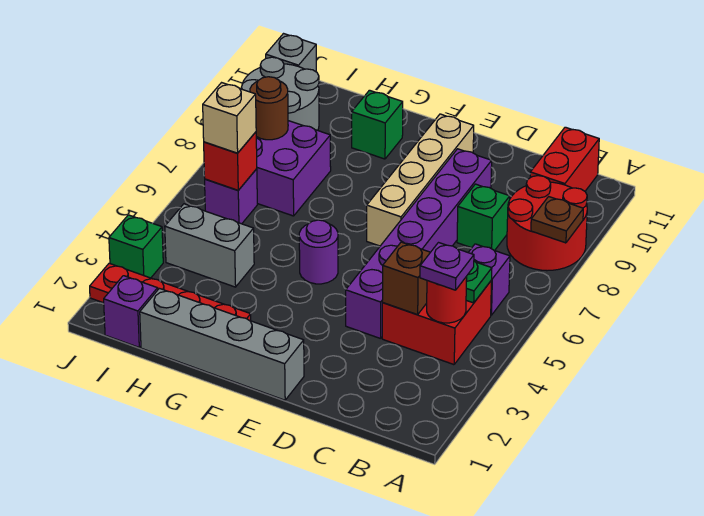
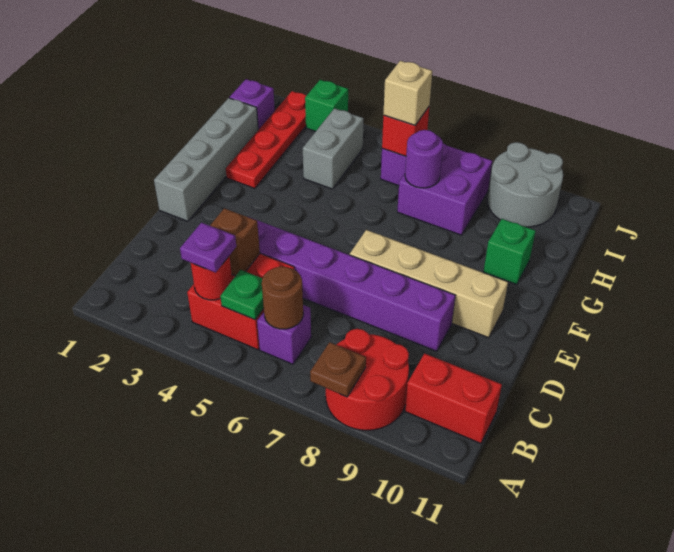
green brick C8 level 1 -> none
purple round brick F5 level 1 -> purple round brick H7 level 2
brown round brick I8 level 2 -> brown round brick B6 level 2
grey brick J11 level 1 -> none

